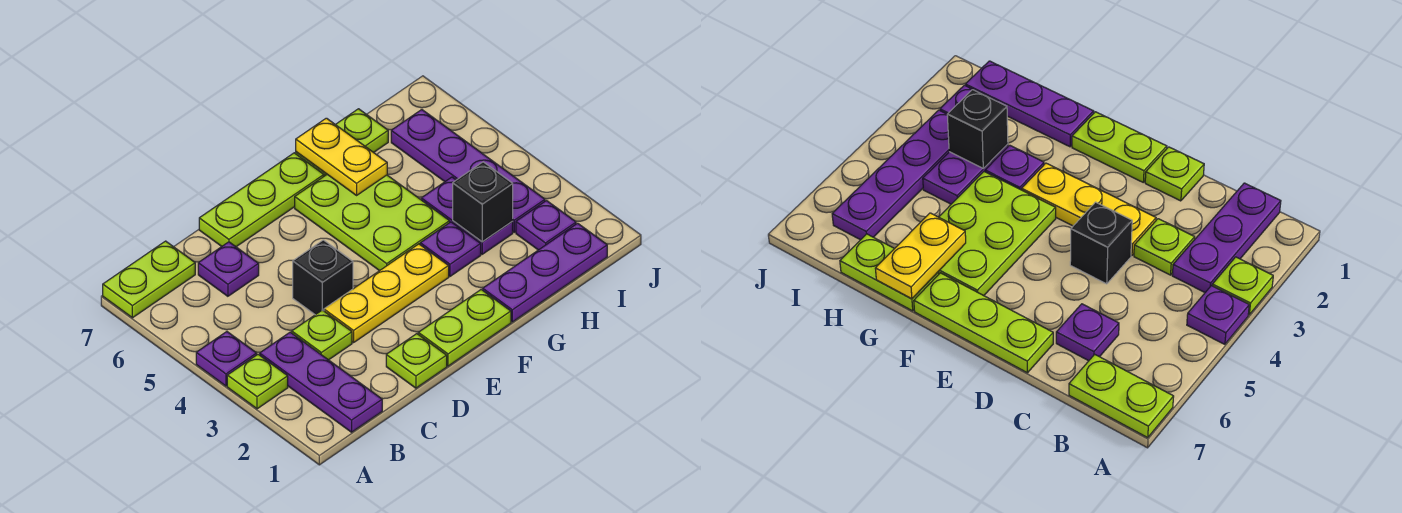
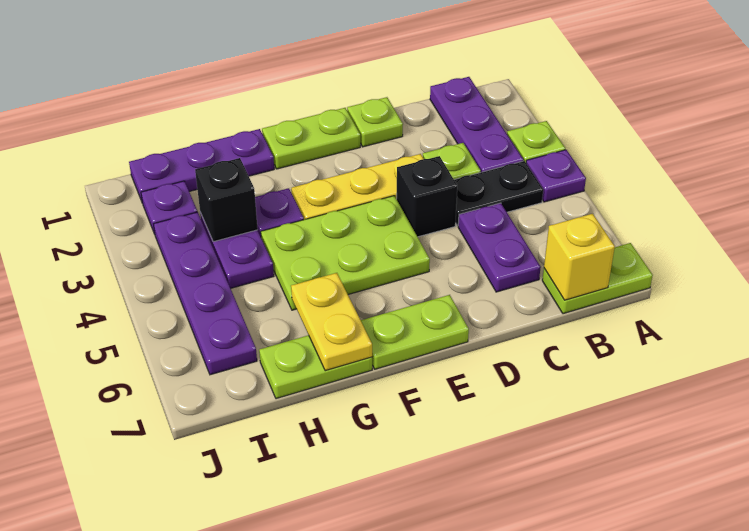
none -> black plate B4:C4 level 1
none -> yellow brick B7 level 2
purple plate C6 level 1 -> purple plate C5:C6 level 1
lime plate D7:F7 level 1 -> lime plate E7:F7 level 1
lime plate F4:G6 level 1 -> lime plate E4:G5 level 1

